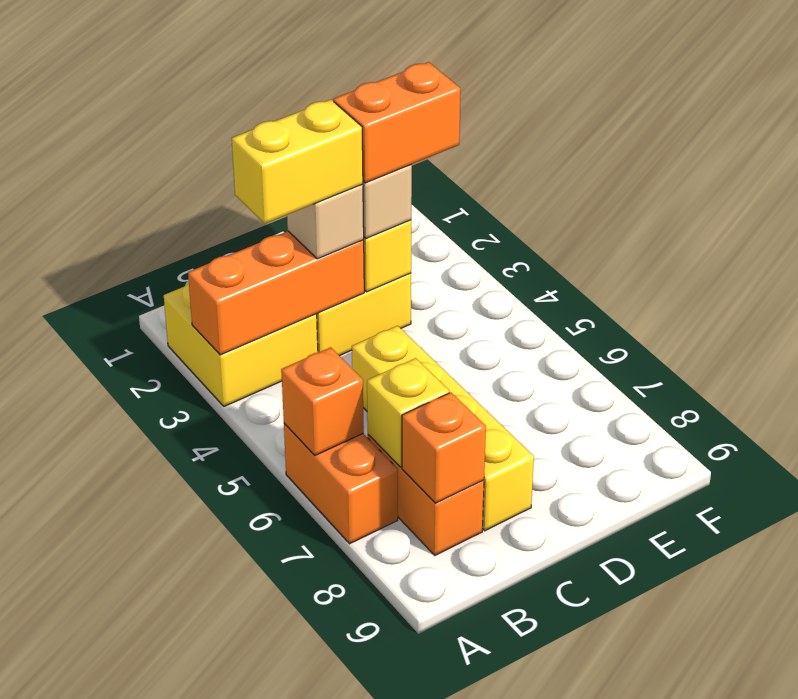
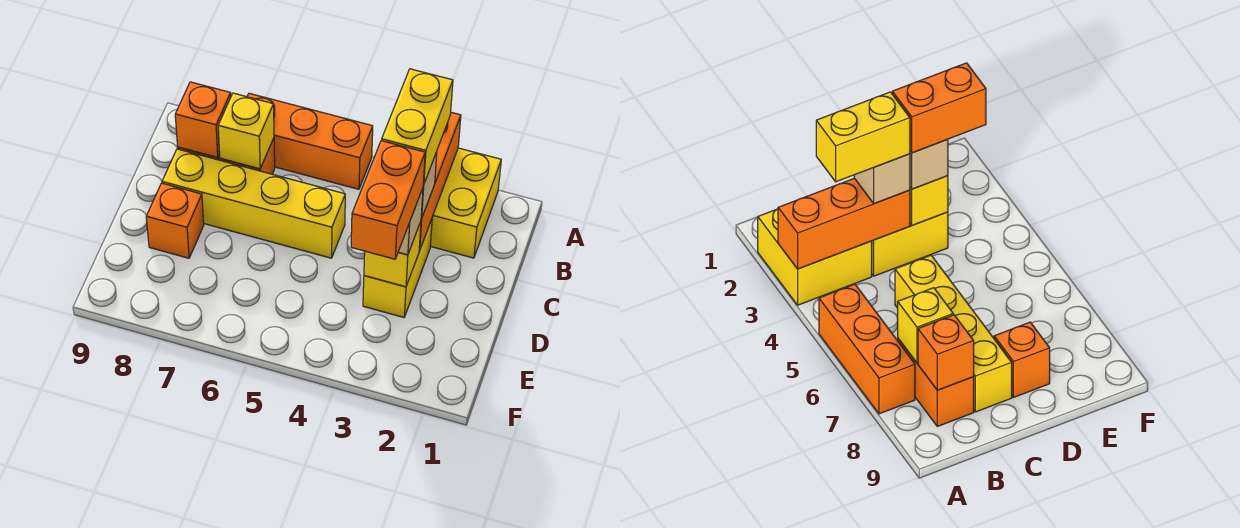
orange brick A6:A7 level 1 -> orange brick A5:A7 level 1
orange brick A6 level 2 -> orange brick D8 level 1

